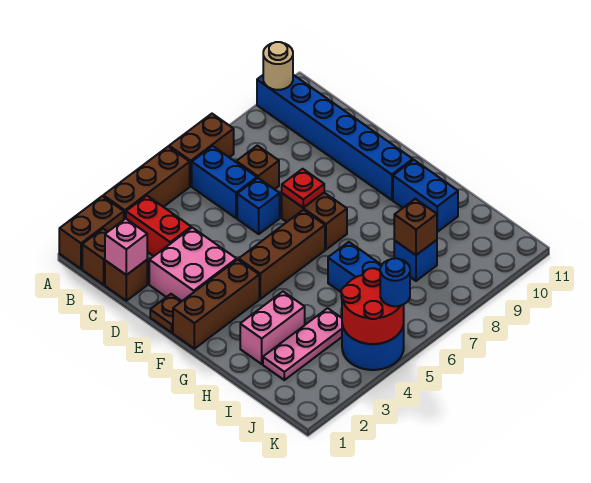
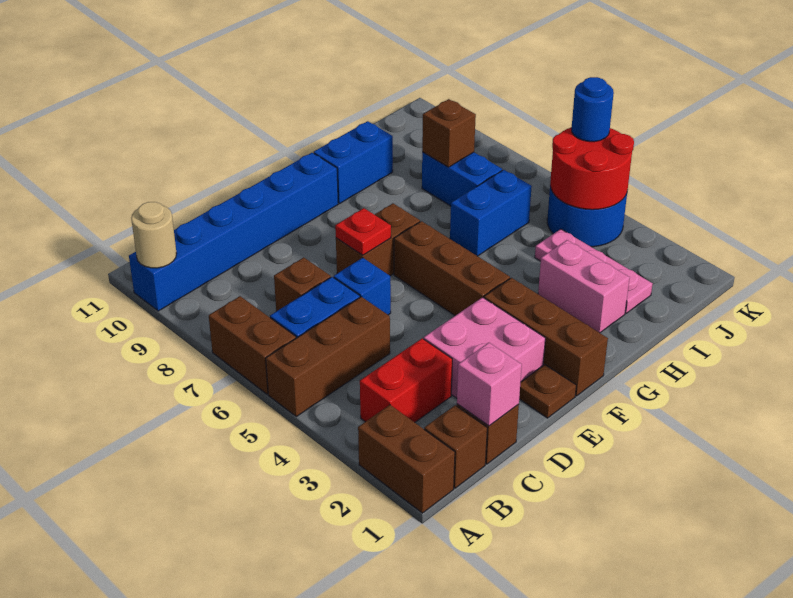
brown brick A3:A5 level 1 -> brown brick A5:C5 level 1
blue brick I8 level 1 -> blue brick I7:I8 level 1

